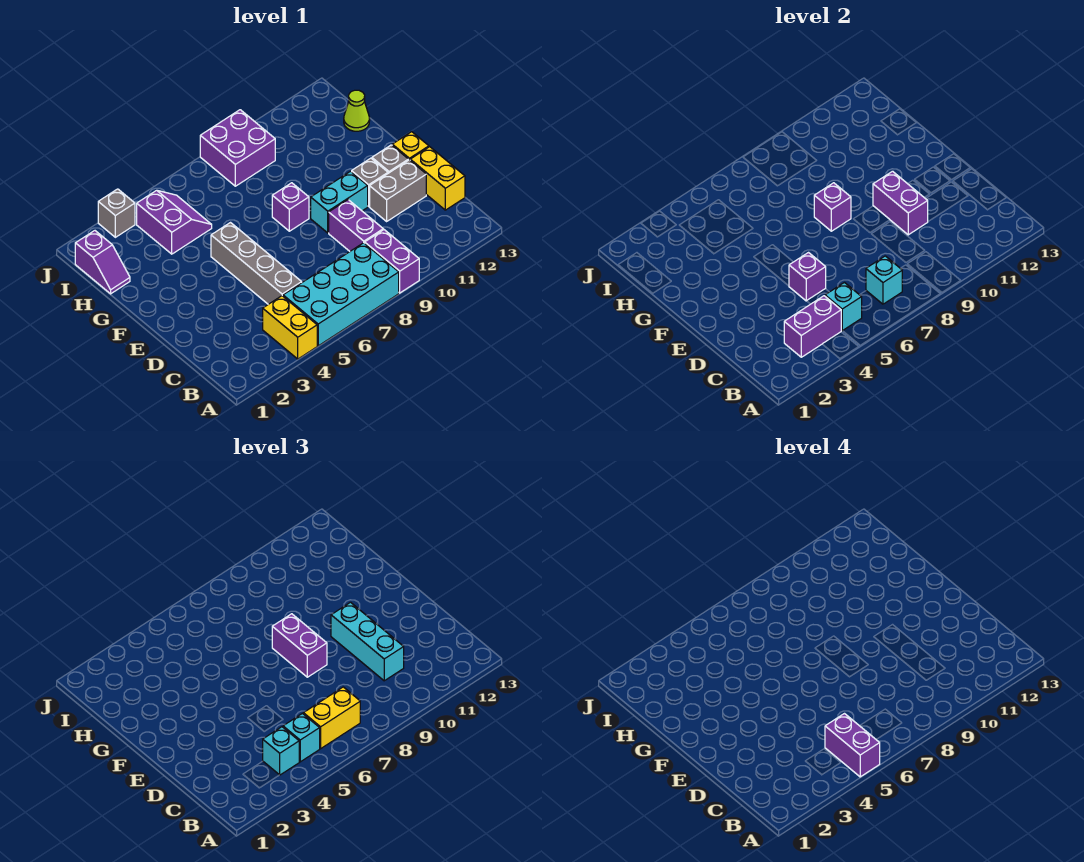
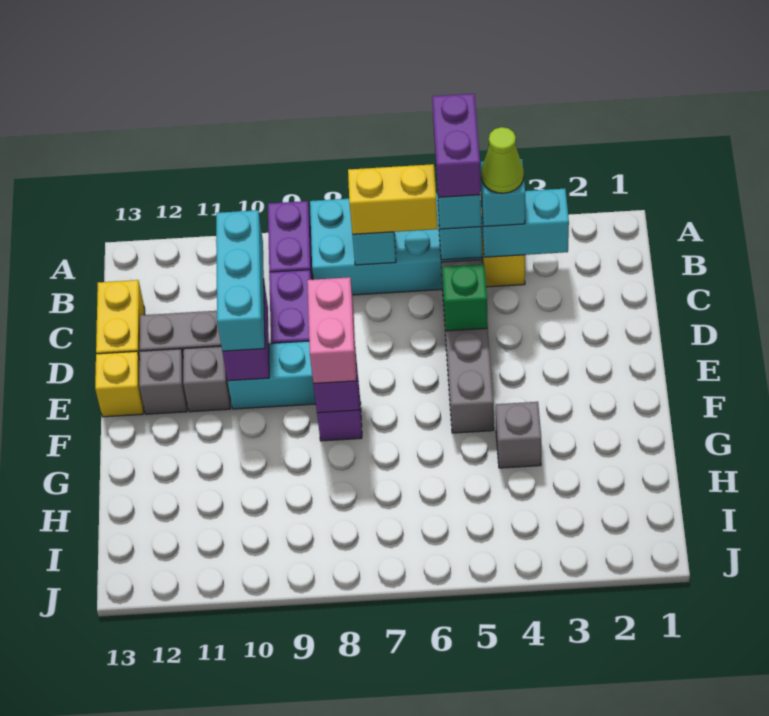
purple brick B3:B4 level 2 -> cyan brick B3:B4 level 2
purple brick D5 level 2 -> green brick D5 level 2
purple brick E8:F8 level 3 -> pink brick E8:F8 level 3
purple slope H1:I1 level 1 top I -> none
purple slope H4:I5 level 1 top 4 -> none
lime cone H13 level 1 -> lime cone B4 level 4
purple brick I8:J9 level 1 -> none
grey brick J3 level 1 -> grey brick G4 level 1

